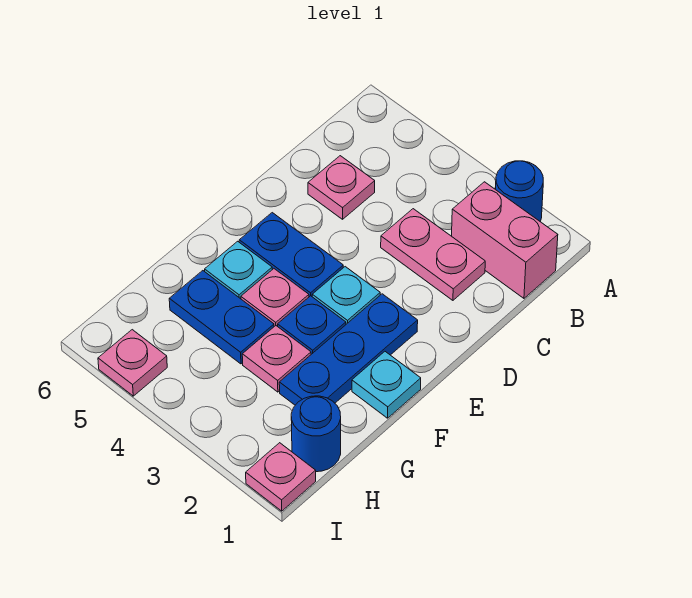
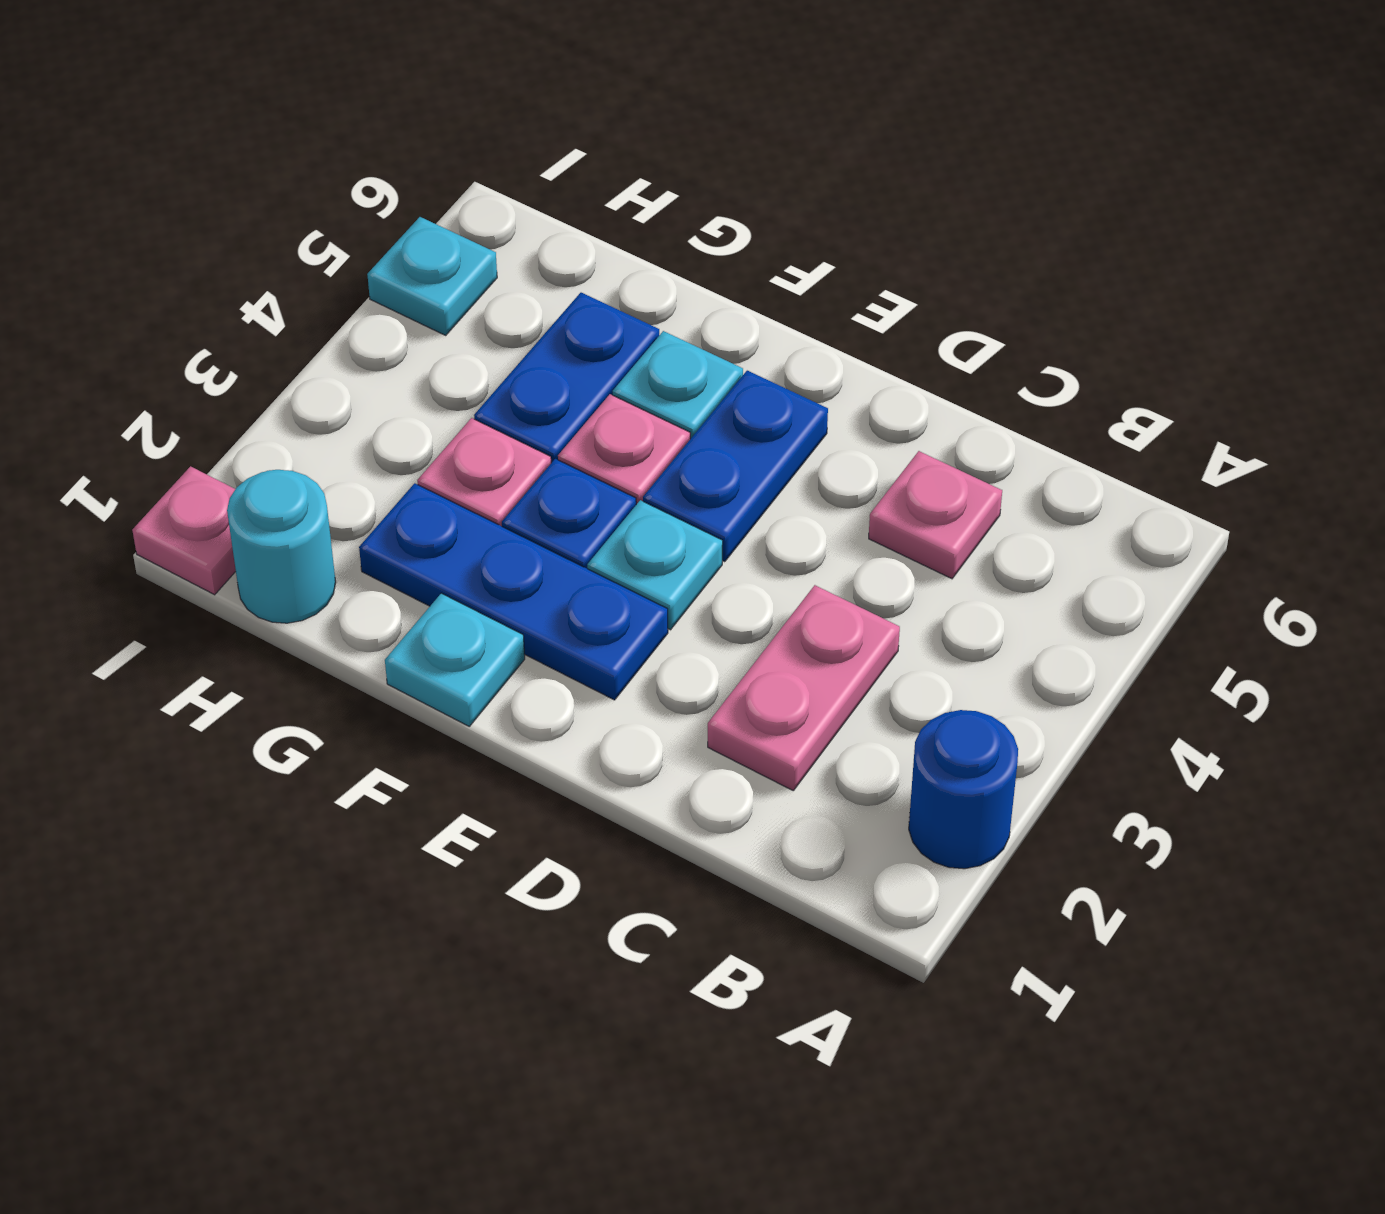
pink brick B1:B2 level 1 -> none
blue round brick H1 level 1 -> cyan round brick H1 level 1
pink plate I5 level 1 -> cyan plate I5 level 1

